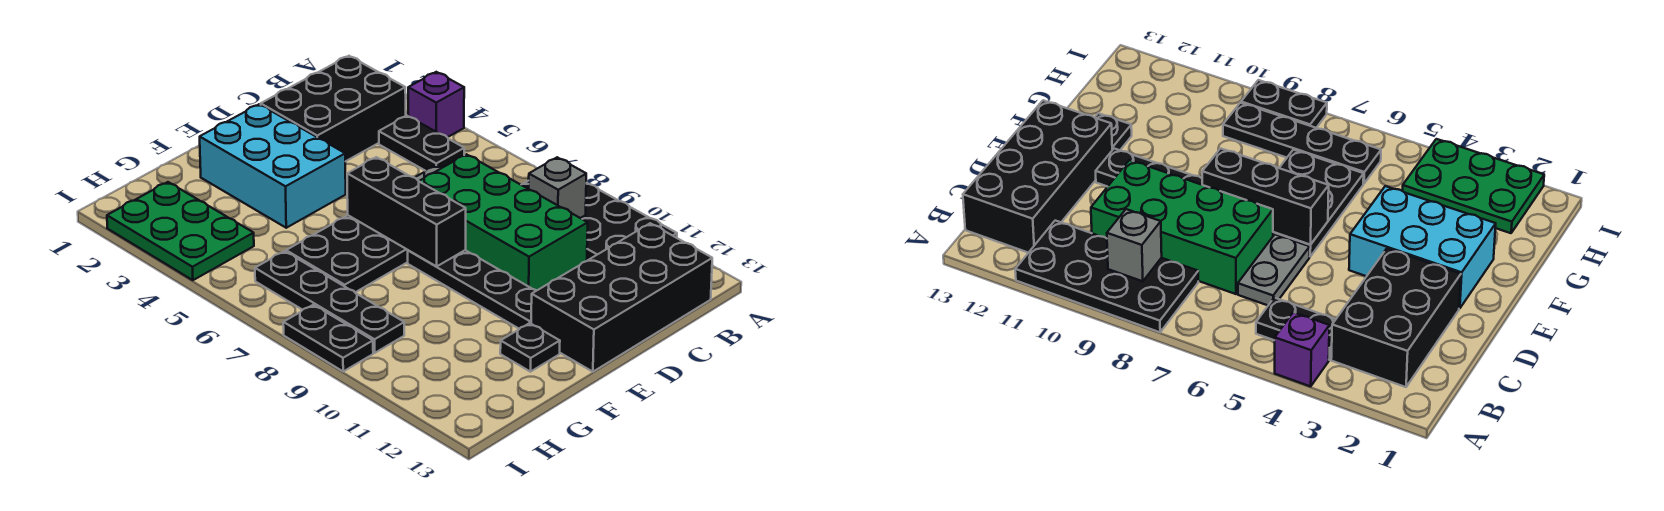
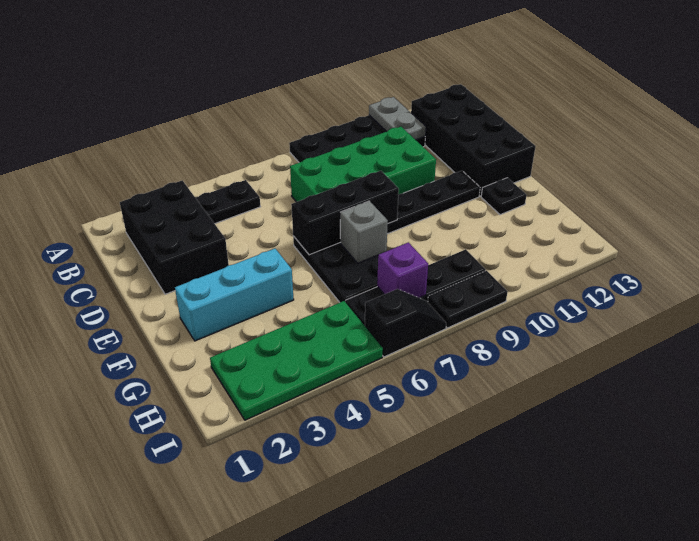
purple brick A4 level 1 -> purple brick H7 level 2
grey brick B9 level 2 -> grey brick F7 level 2
grey plate C6:D6 level 1 -> grey plate A11:B11 level 2
cyan brick E2:F4 level 1 -> cyan brick F2:F4 level 1
green plate H2:I4 level 1 -> green plate H2:I5 level 1
none -> black slope I6:I7 level 1 top 6

